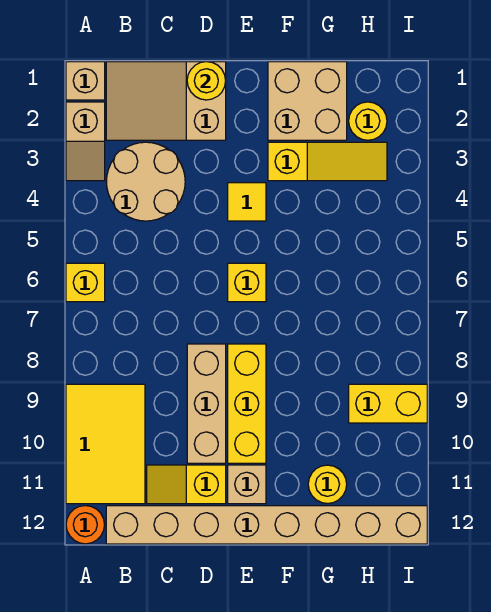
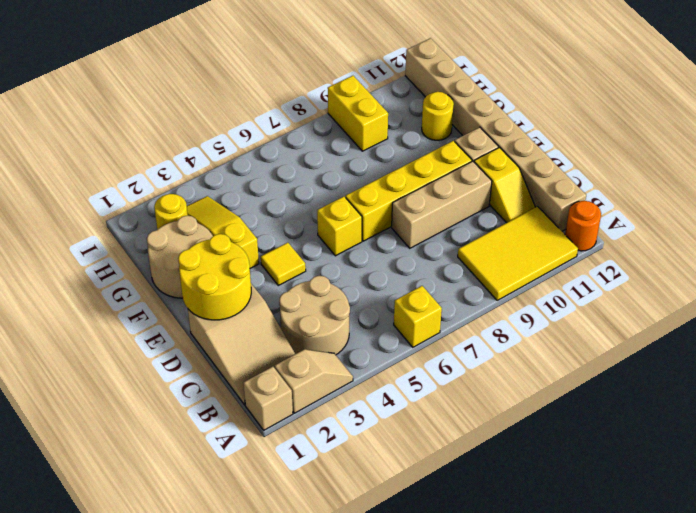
yellow round brick D1 level 2 -> yellow round brick D1:E2 level 2
yellow brick E8:E10 level 1 -> yellow brick E7:E10 level 1
tan brick F1:G2 level 1 -> tan round brick F1:G2 level 1

